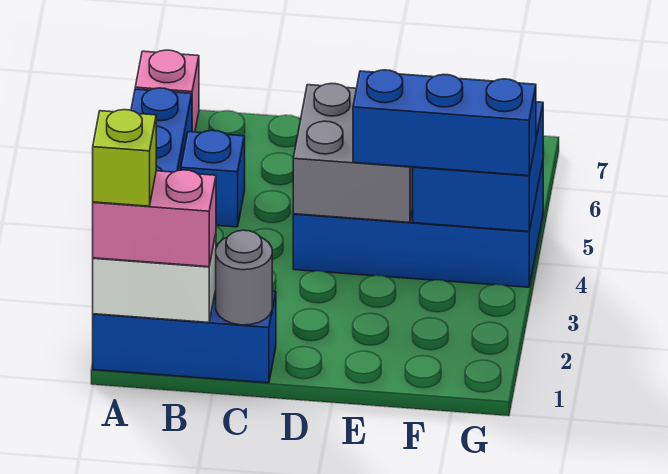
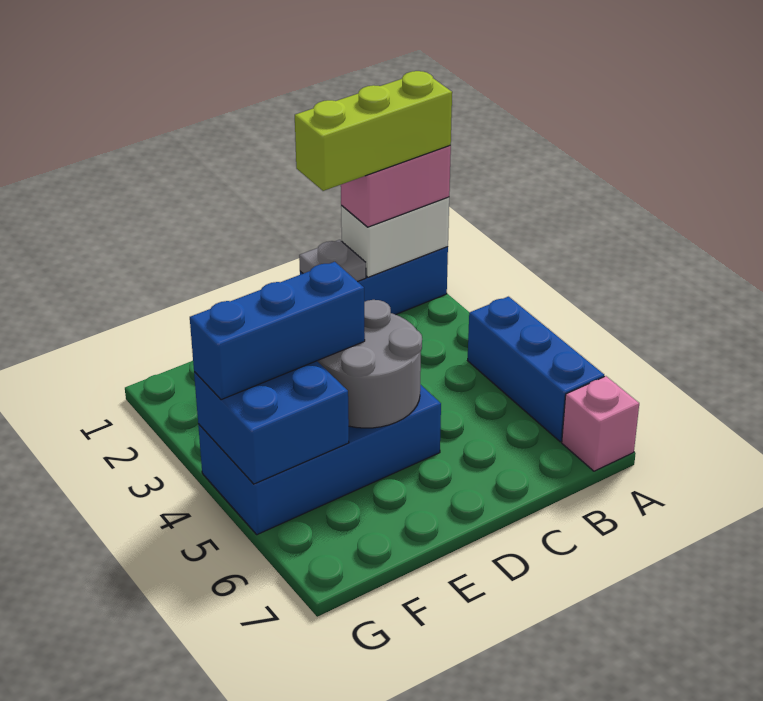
lime brick A1 level 4 -> lime brick A1:C1 level 4
blue brick B5 level 1 -> none
grey round brick C1 level 2 -> grey plate C1 level 2
grey brick D4:E5 level 2 -> grey round brick D4:E5 level 2

